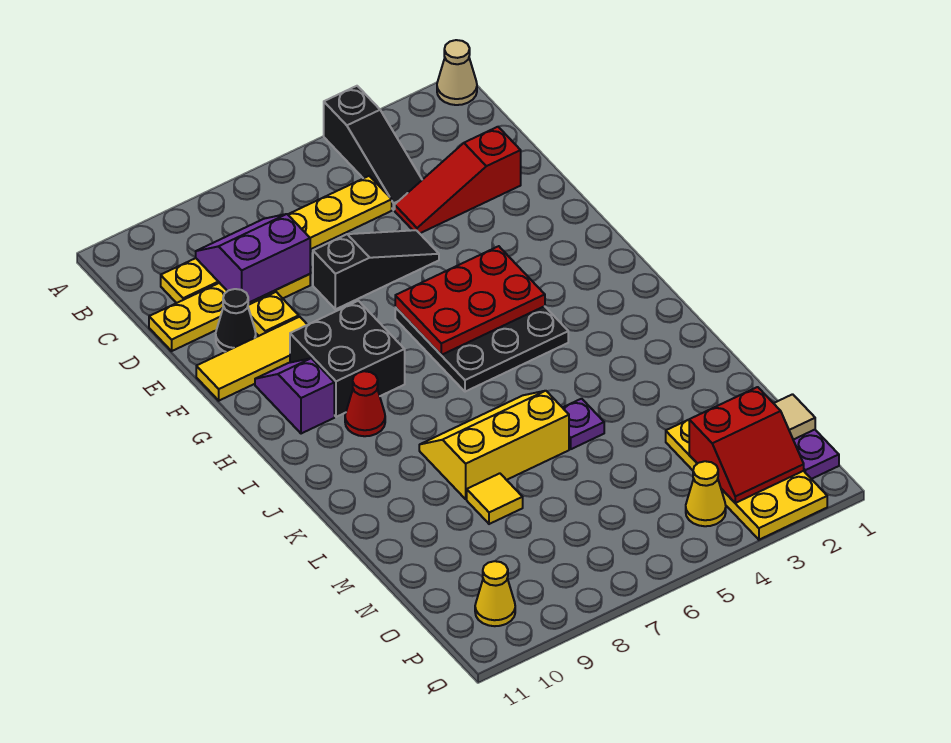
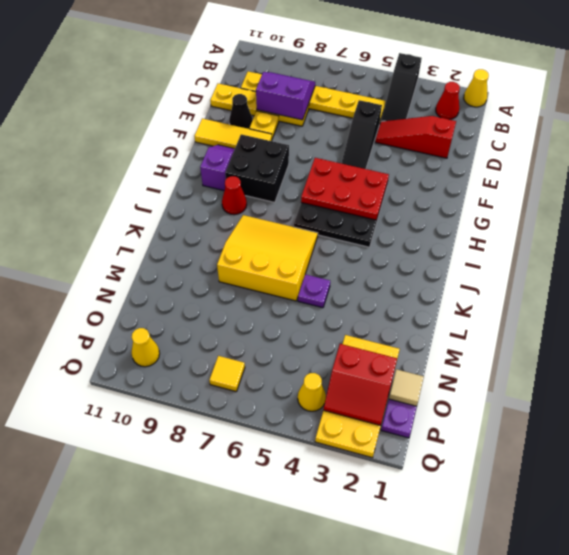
tan cone A1 level 1 -> yellow cone A1 level 1
none -> red cone B2 level 1
black slope E5:E7 level 1 top 7 -> black slope D5:F5 level 1 top D
yellow slope K6:L8 level 1 top L -> yellow slope J6:L8 level 1 top L
yellow tile M8 level 1 -> yellow tile P7 level 1

